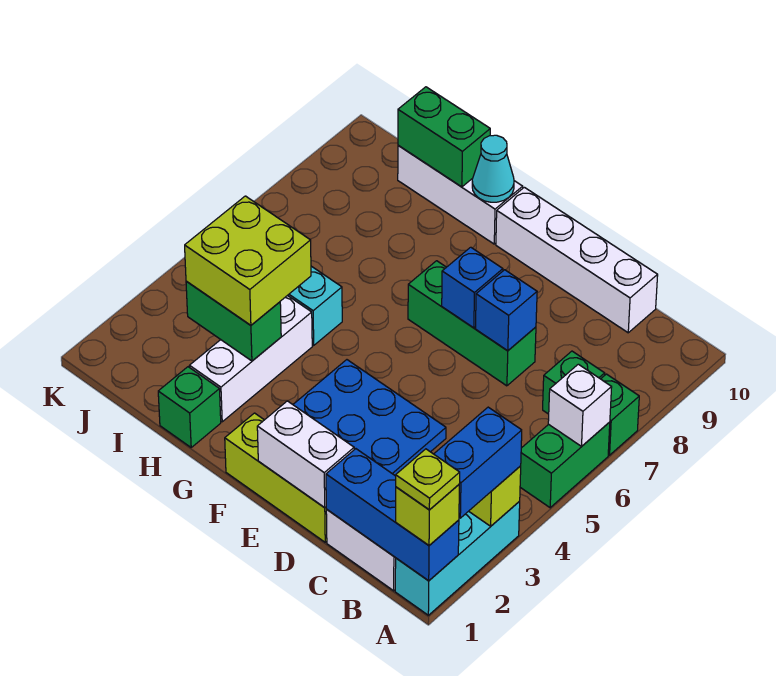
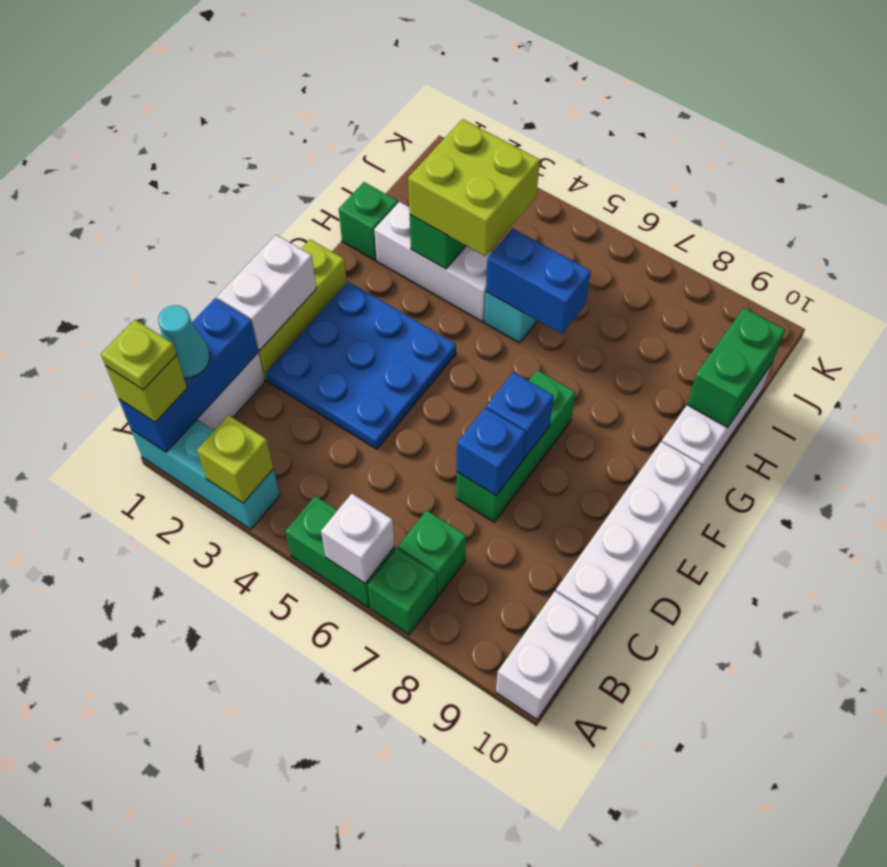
blue brick A2:A3 level 3 -> blue brick H5:H6 level 2
none -> white brick A10:B10 level 1
cyan cone G10 level 2 -> cyan cone B1 level 3

